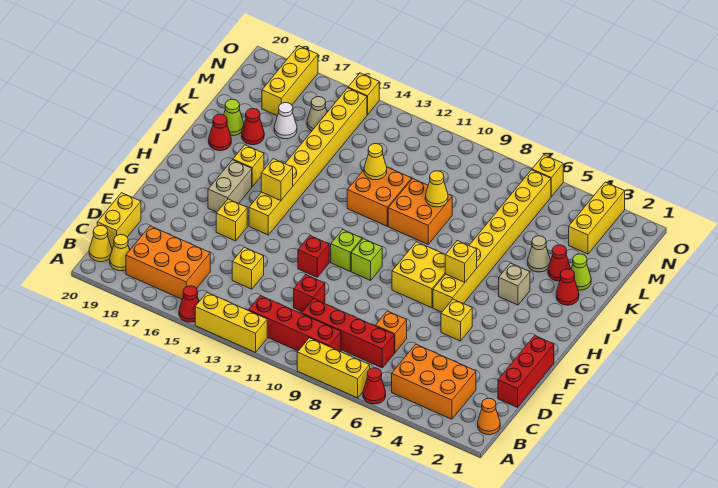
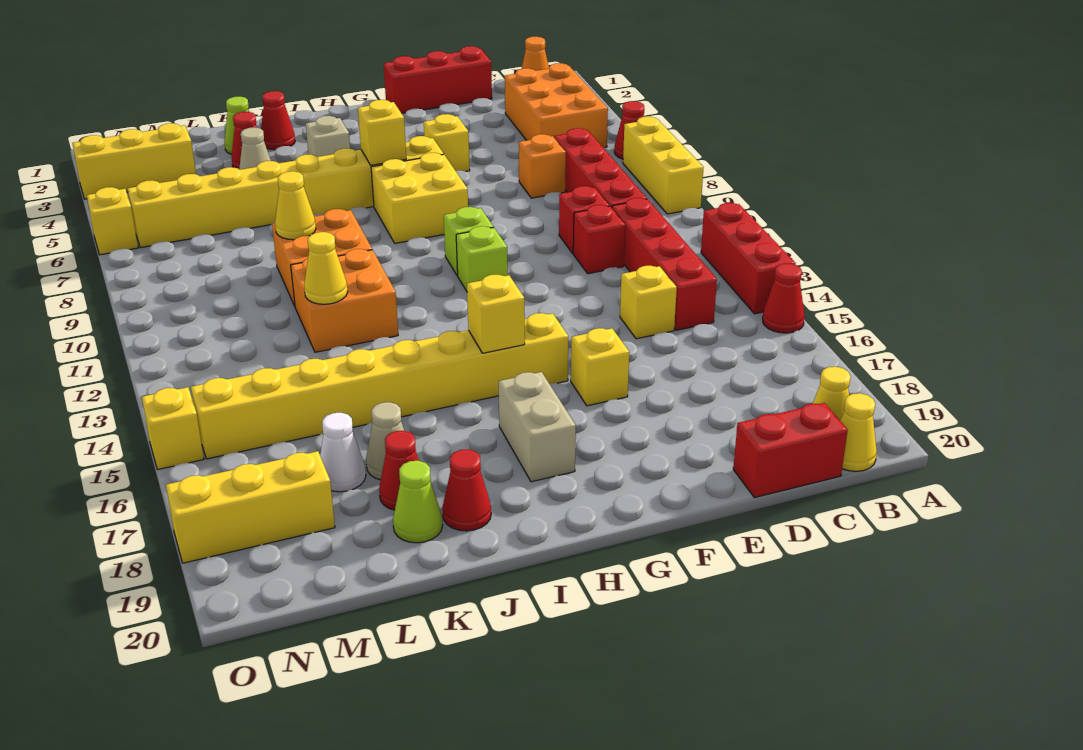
yellow brick A12:A14 level 1 -> red brick A12:A14 level 1
red brick B9:B12 level 1 -> red brick C11:C14 level 1
orange brick B16:C18 level 1 -> none
yellow brick C20:D20 level 1 -> red brick C20:D20 level 1
red brick F12 level 1 -> red brick D10 level 1
tan brick G17:H17 level 1 -> tan brick H17:H18 level 1
yellow brick I17 level 1 -> none
tan cone M16 level 1 -> tan cone K17 level 1

